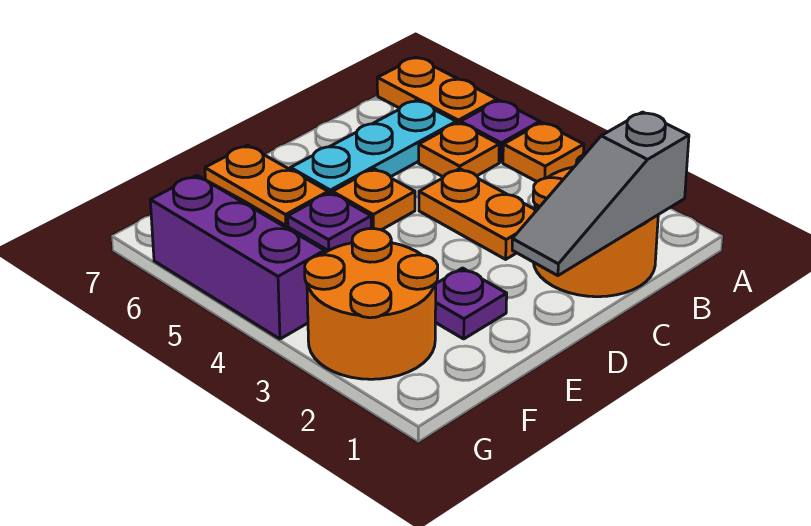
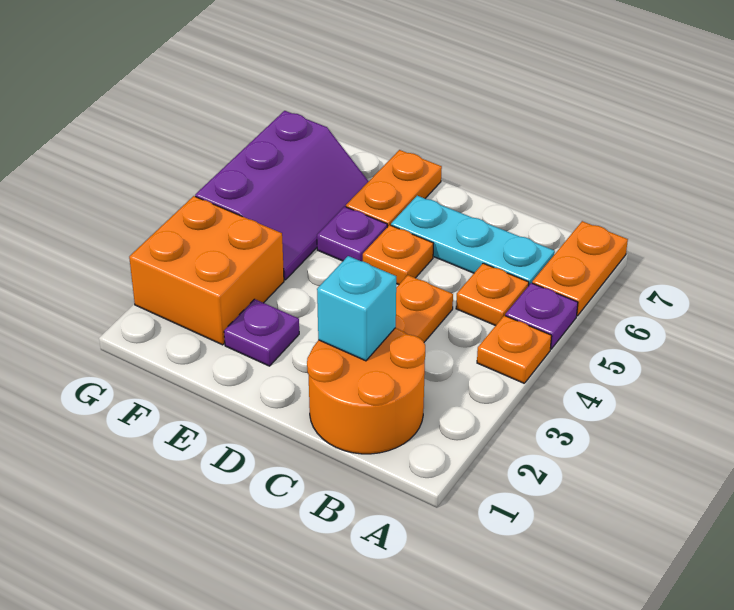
grey slope B1:D1 level 2 top B -> none
none -> cyan brick C2 level 2
orange round brick F2:G3 level 1 -> orange brick F2:G3 level 1

